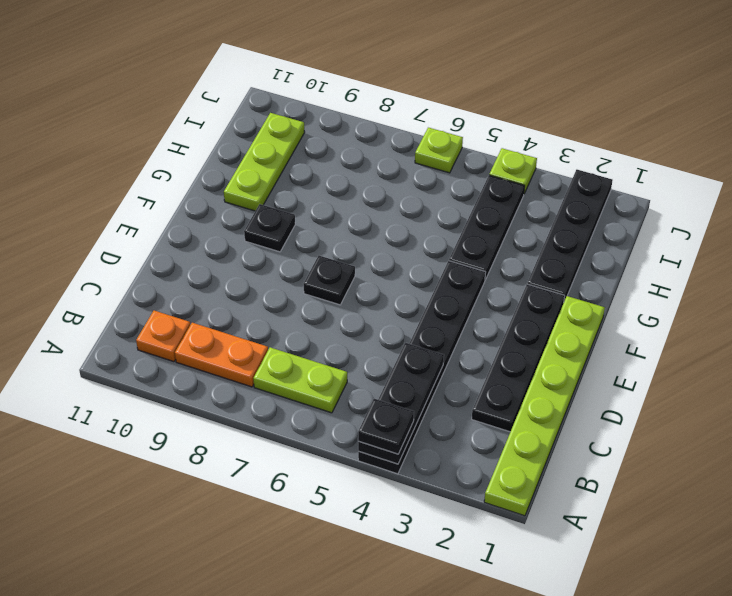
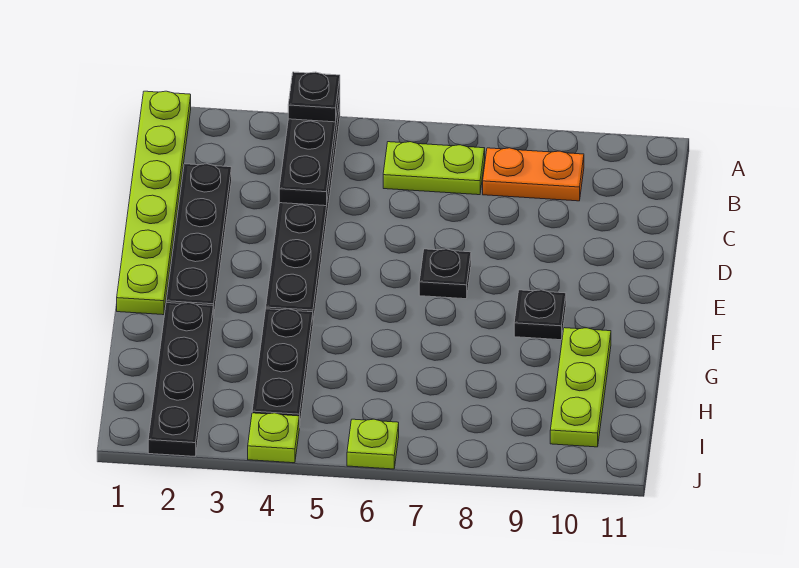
orange plate B10 level 1 -> none

